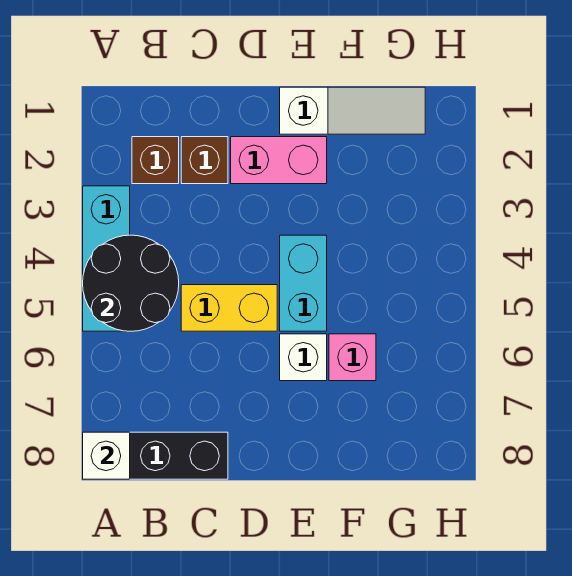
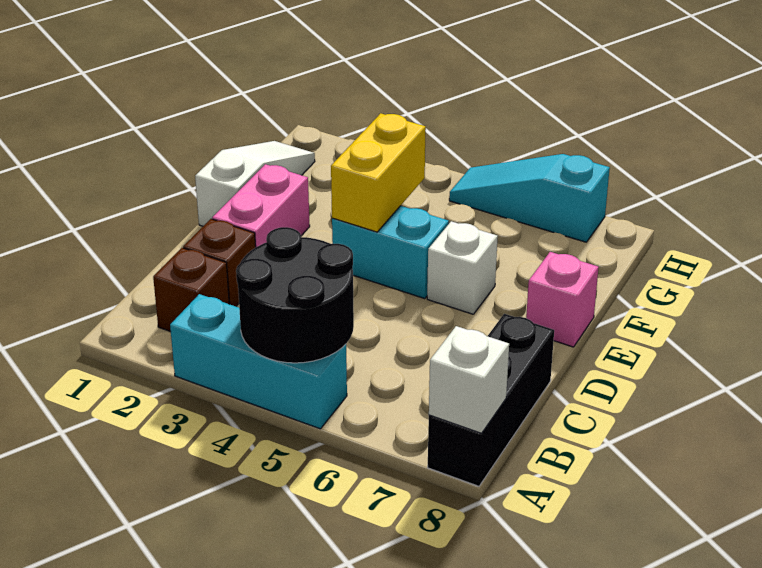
yellow brick C5:D5 level 1 -> yellow brick E4:F4 level 2
pink brick F6 level 1 -> pink brick E8 level 1
none -> cyan slope H5:H7 level 1 top 7

